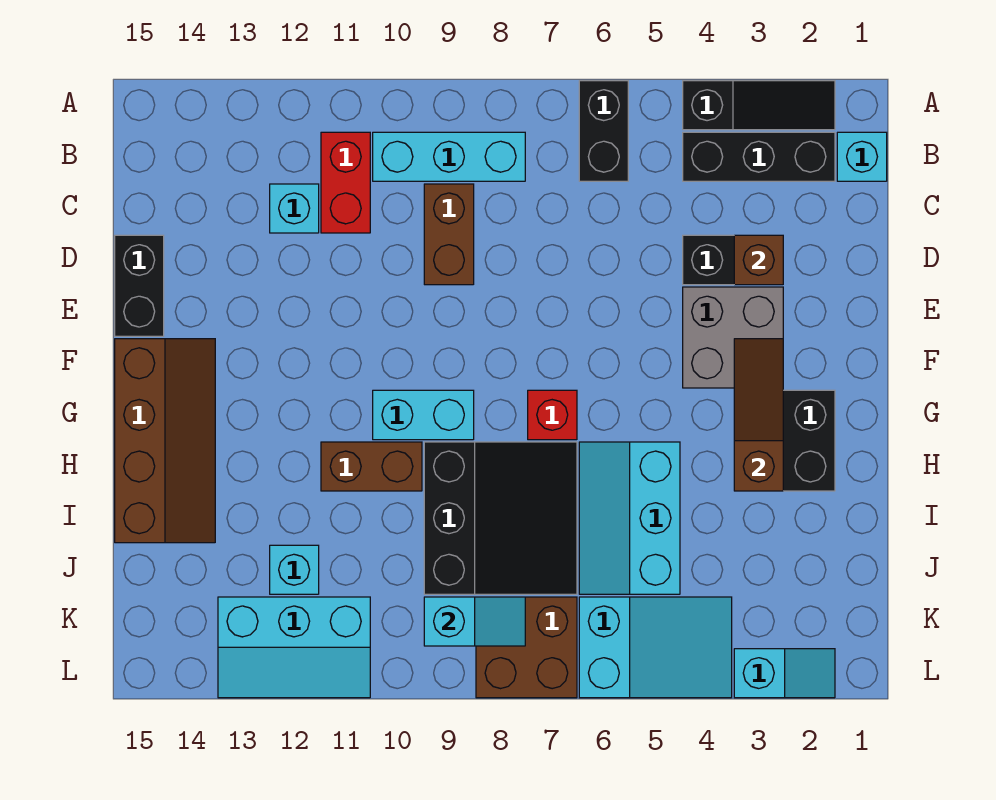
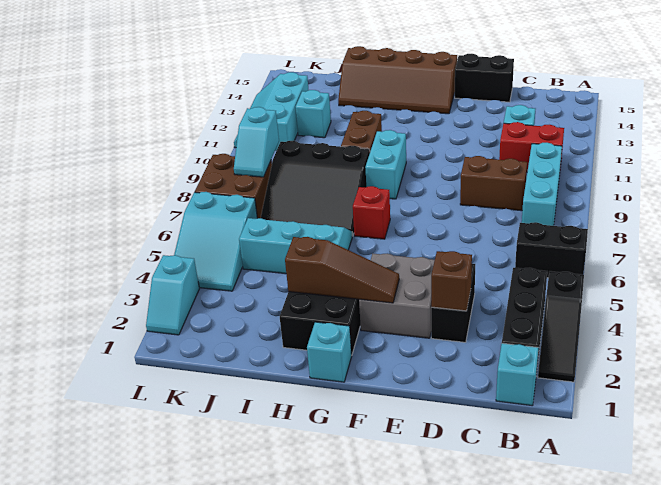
none -> cyan brick G1 level 1

